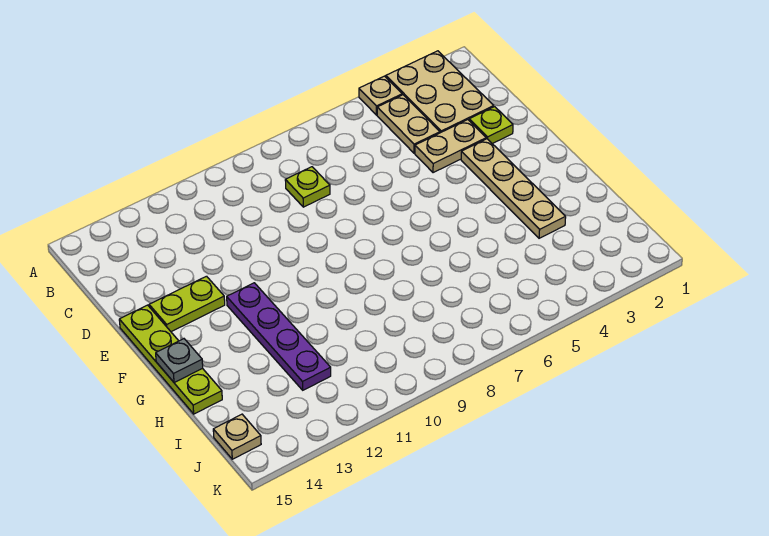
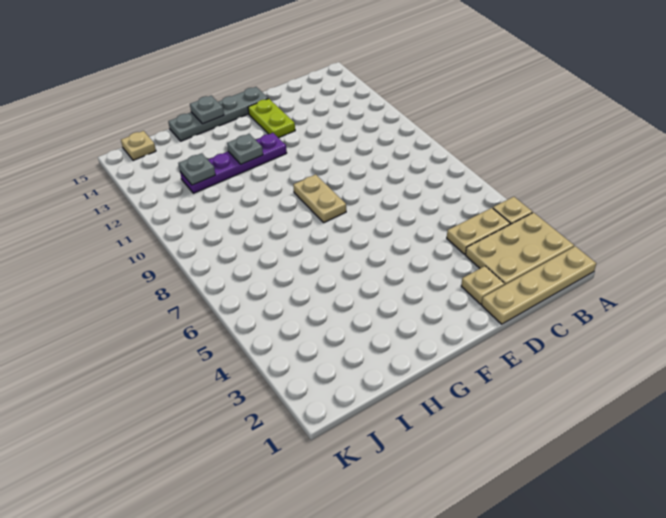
lime plate C8 level 1 -> none
lime plate D2 level 1 -> tan plate D2 level 1
tan plate D3:D4 level 1 -> tan plate F8:F9 level 1
tan plate E3:H3 level 1 -> tan plate A1:D1 level 1
lime plate E15:H15 level 1 -> grey plate E15:H15 level 1
none -> grey plate G12 level 2
none -> grey plate I12 level 2

